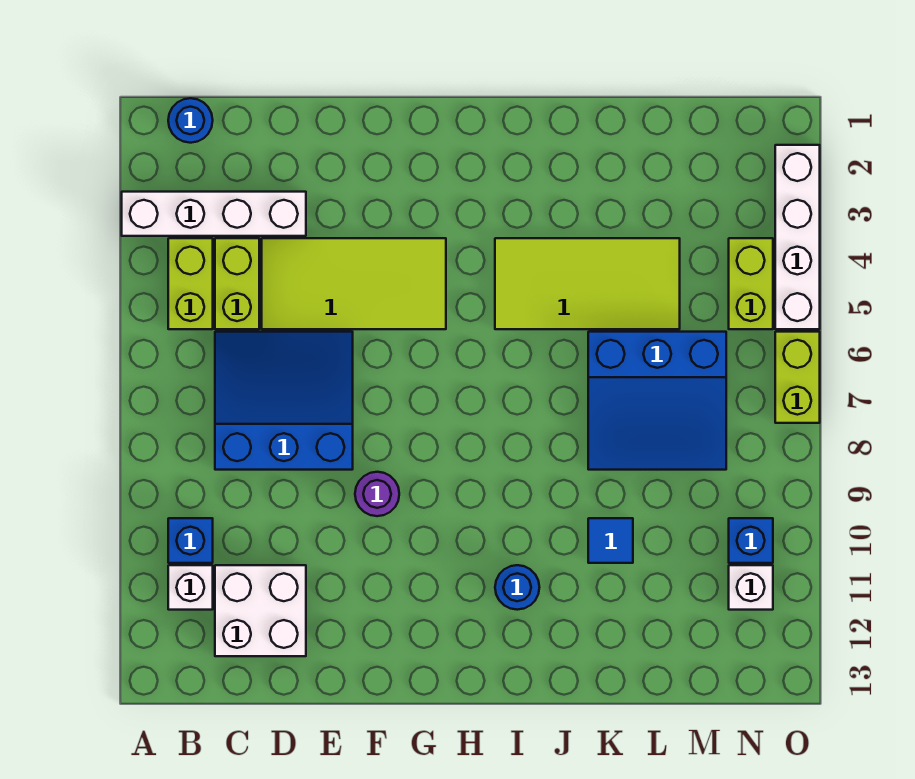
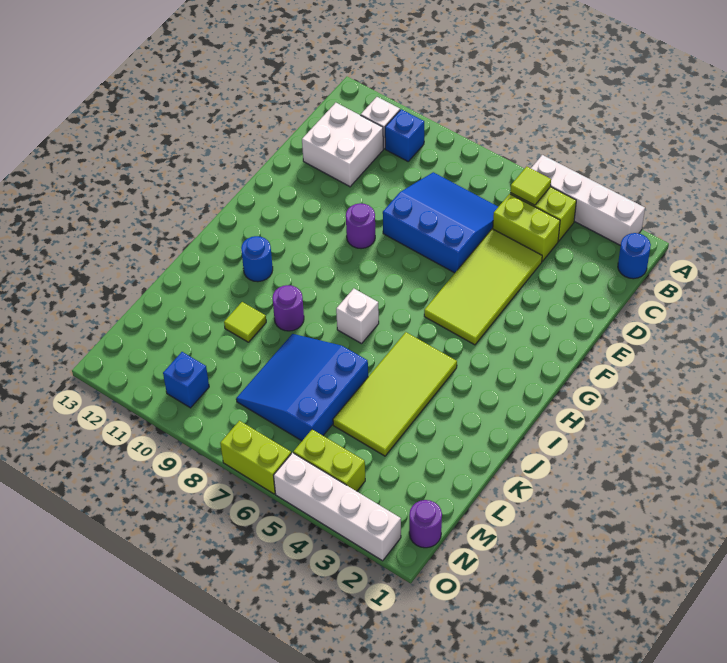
white brick A3:D3 level 1 -> white brick A2:A5 level 1
none -> lime tile B5 level 2
blue slope C6:E8 level 1 top 8 -> blue slope C6:E8 level 1 top E
none -> purple round brick J9 level 1
blue tile K10 level 1 -> lime tile K10 level 1
none -> purple round brick N1 level 1
white brick N11 level 1 -> white brick I7 level 1

